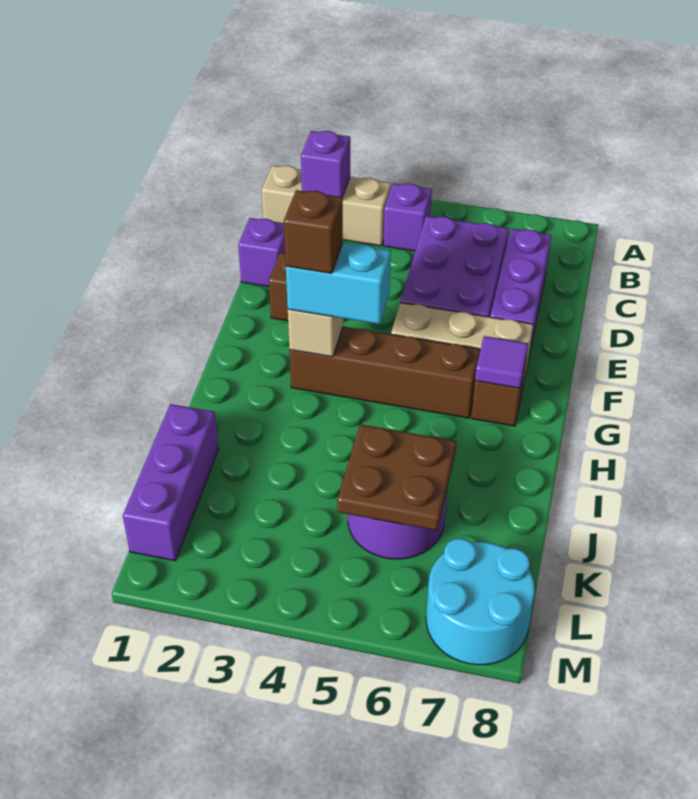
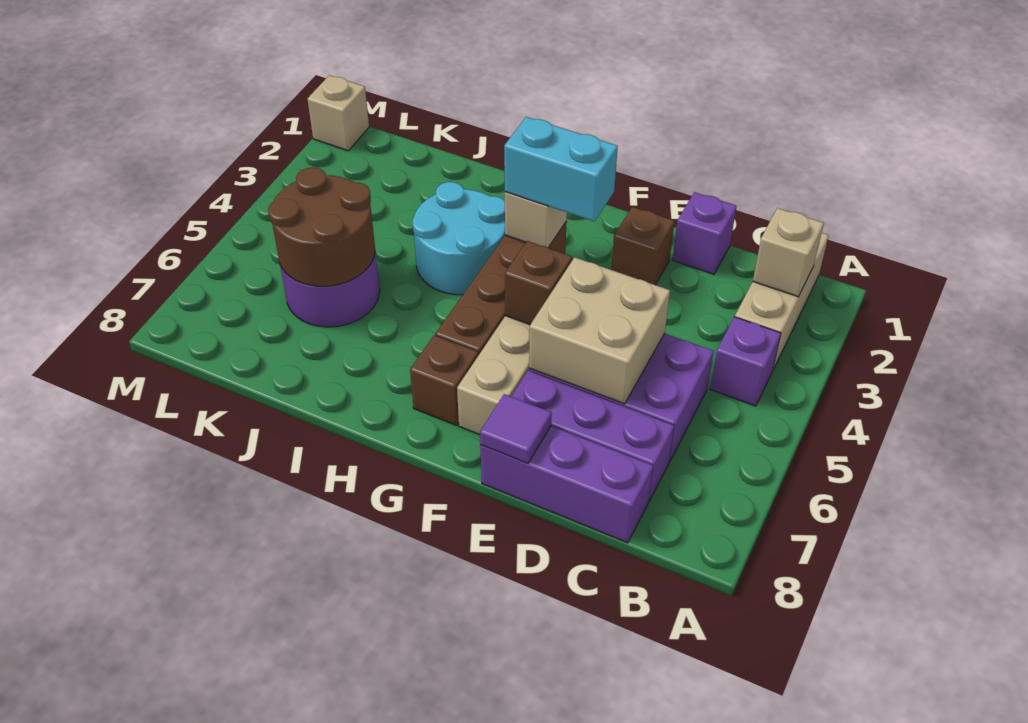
purple brick B2 level 2 -> tan brick B2 level 2
none -> tan brick D5:E6 level 2
cyan brick G3:G4 level 3 -> cyan brick F3:G3 level 3
brown brick G3 level 4 -> brown brick F5 level 2
purple tile G7 level 2 -> purple tile E8 level 2
purple brick J1:L1 level 1 -> purple brick C8:E8 level 1
brown plate J5:K6 level 2 -> brown round brick J5:K6 level 2
cyan round brick L7:M8 level 1 -> cyan round brick H3:I4 level 1
none -> tan brick M1 level 1

